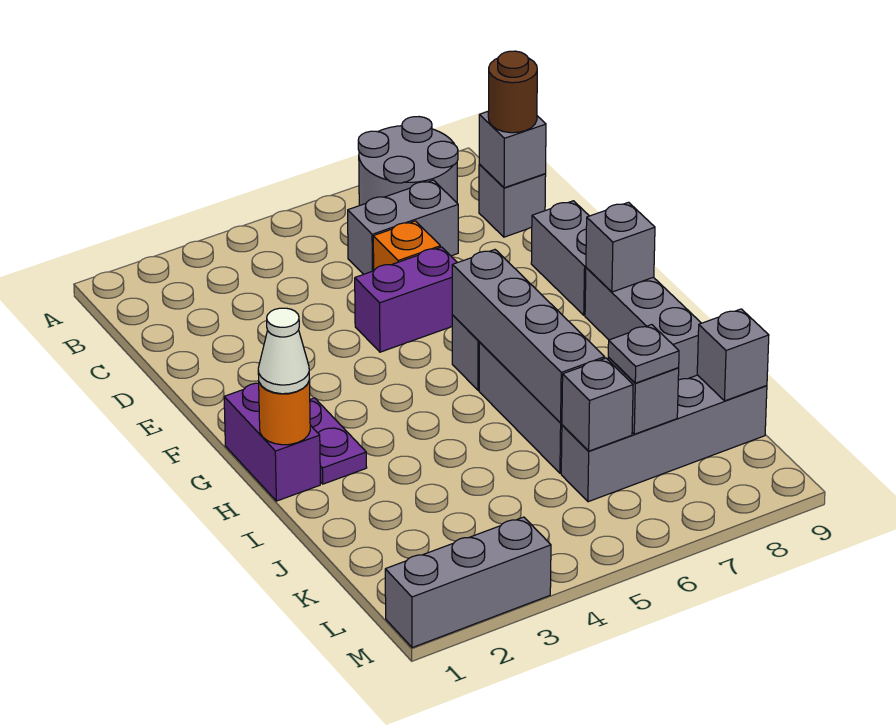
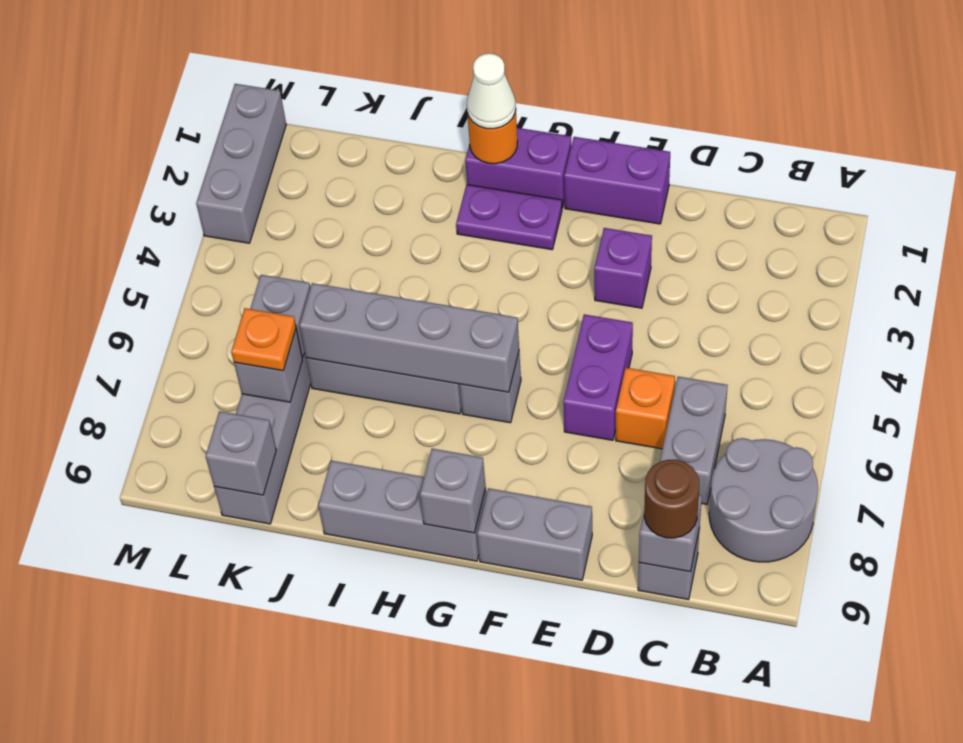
none -> purple brick E1:F1 level 1
none -> purple brick E3 level 1
grey plate K7 level 3 -> orange plate K7 level 3

